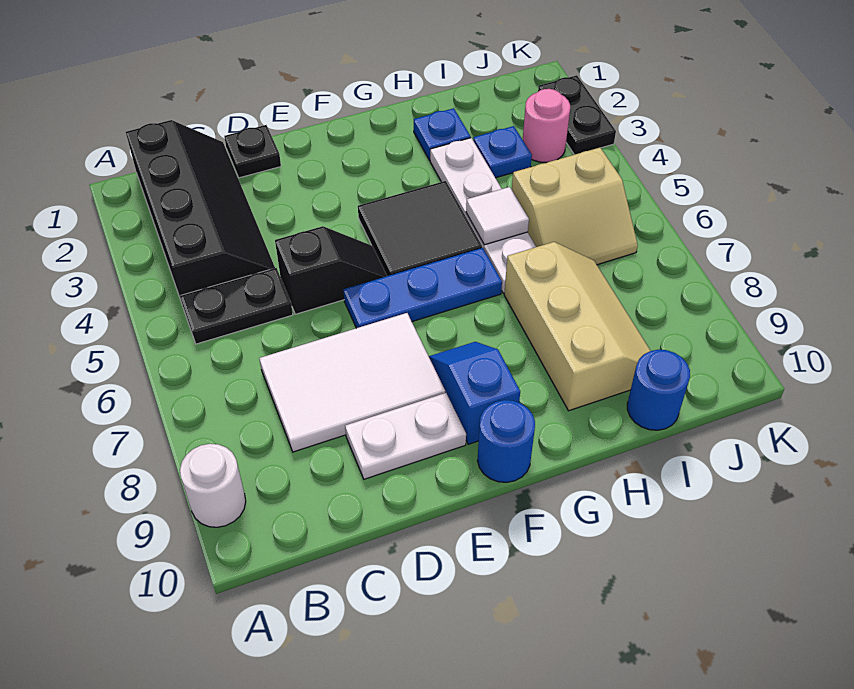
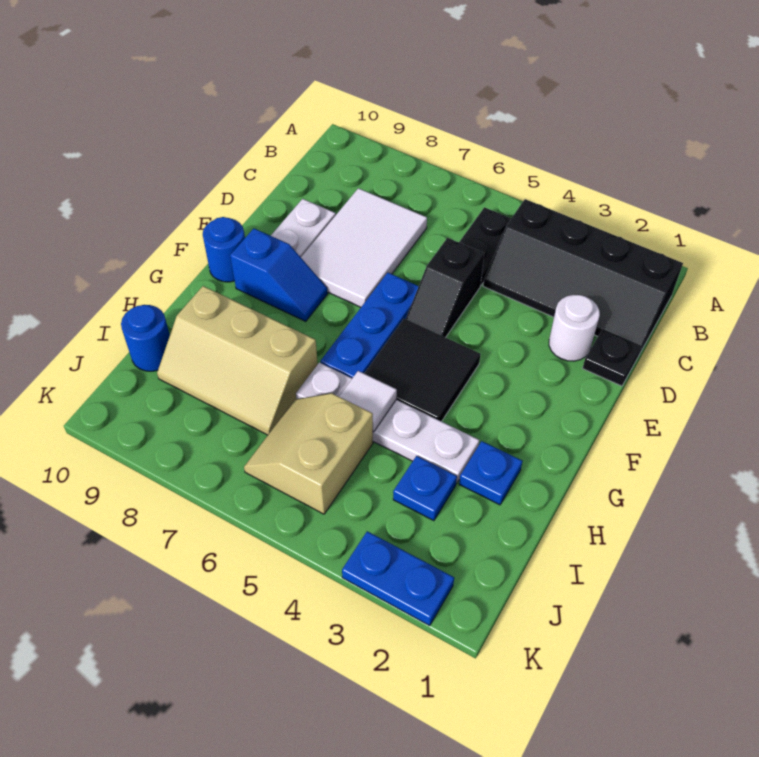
white round brick A9 level 1 -> white round brick D2 level 1
pink round brick J3 level 1 -> none
black plate K2:K3 level 1 -> blue plate K2:K3 level 1

